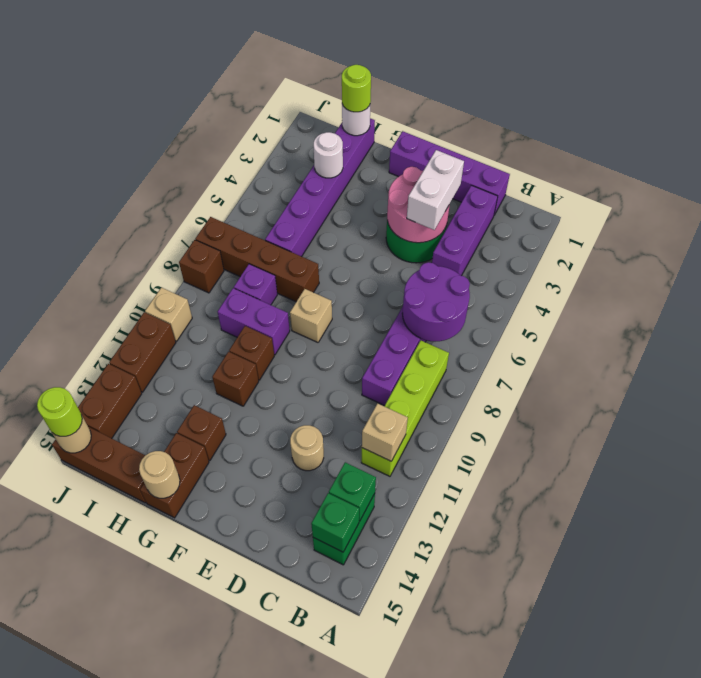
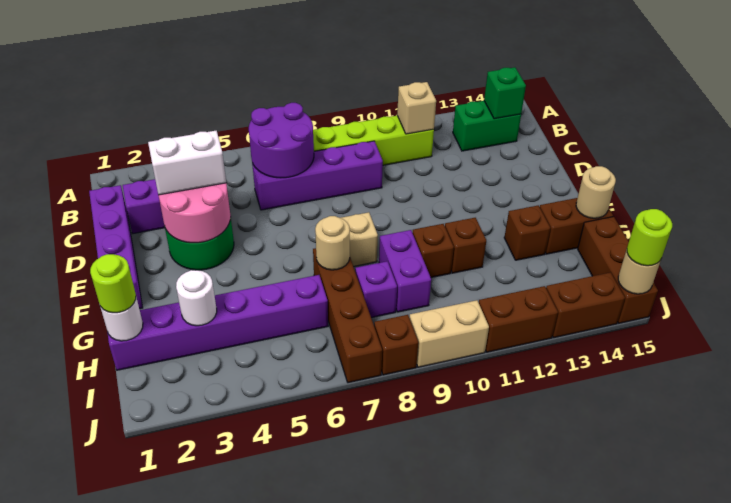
green brick B13 level 2 -> none
tan round brick D12 level 1 -> tan round brick G7 level 2
tan brick J10 level 1 -> tan brick J9:J10 level 1

